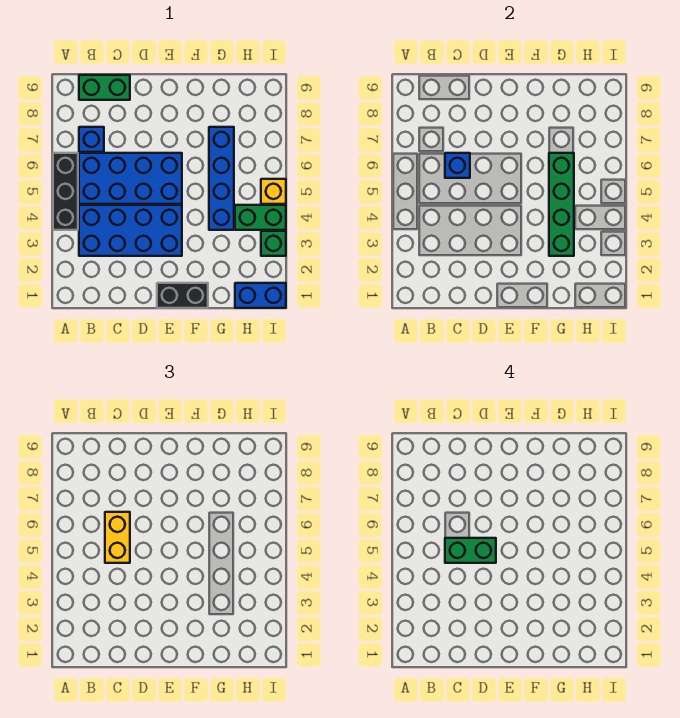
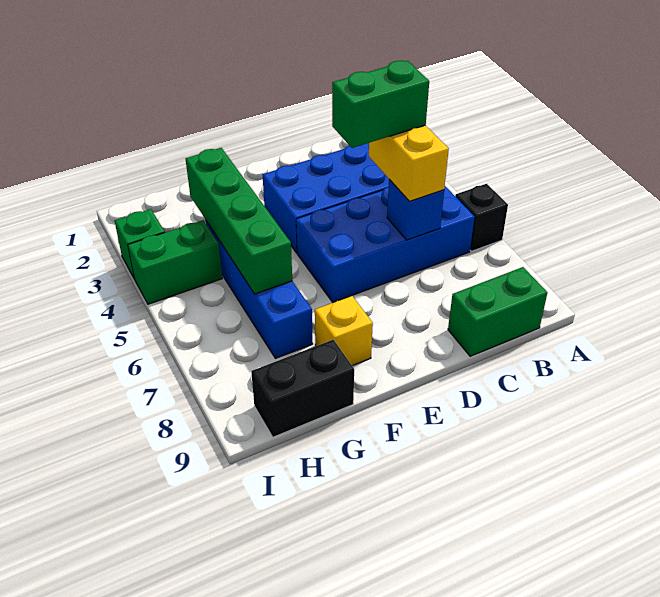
black brick A4:A6 level 1 -> black brick A6 level 1
blue brick B7 level 1 -> none
black brick E1:F1 level 1 -> black brick G9:H9 level 1
blue brick H1:I1 level 1 -> none
yellow brick I5 level 1 -> yellow brick F8 level 1

